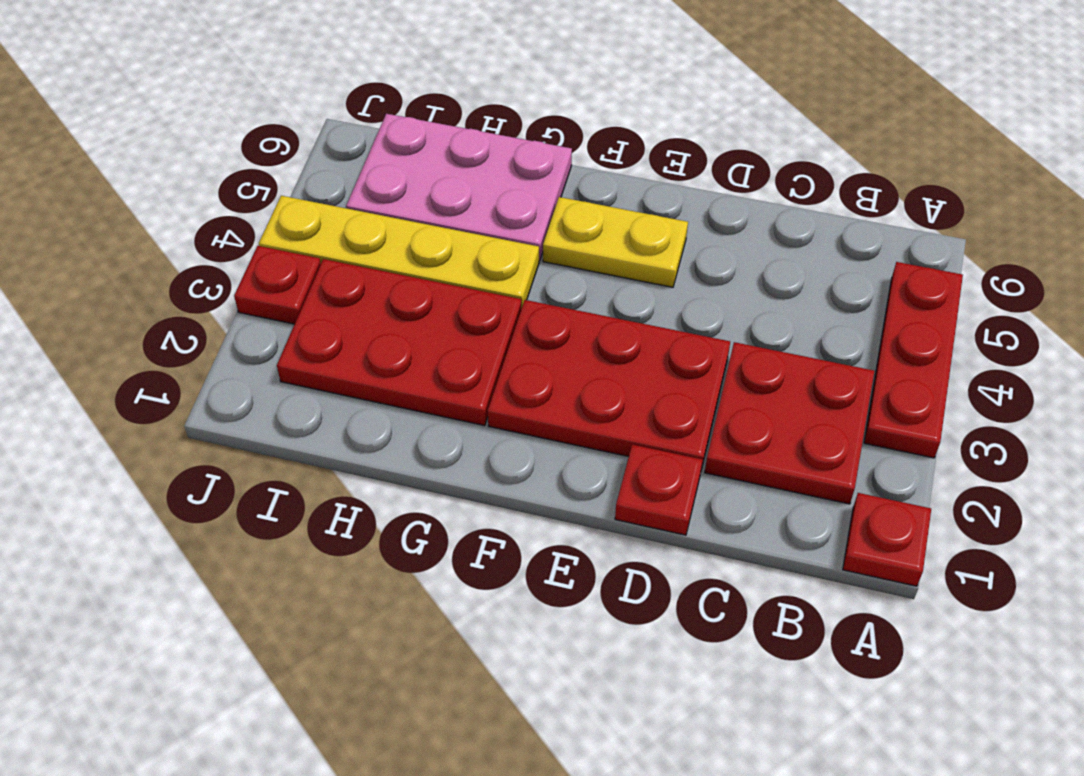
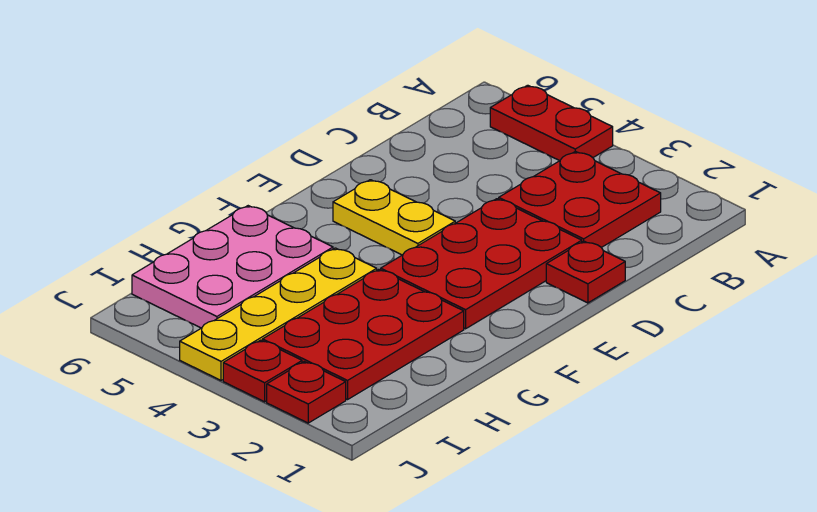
red plate A1 level 1 -> red plate J2 level 1
red plate A3:A5 level 1 -> red plate A4:A5 level 1
yellow plate E5:F5 level 1 -> yellow plate E4:E5 level 1

